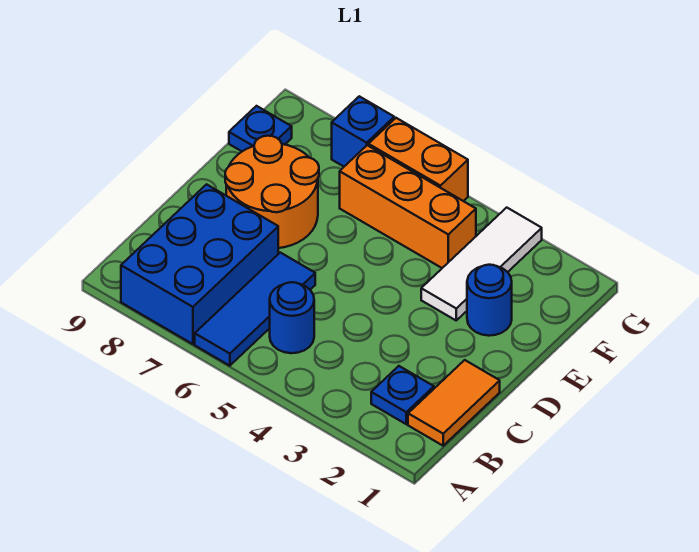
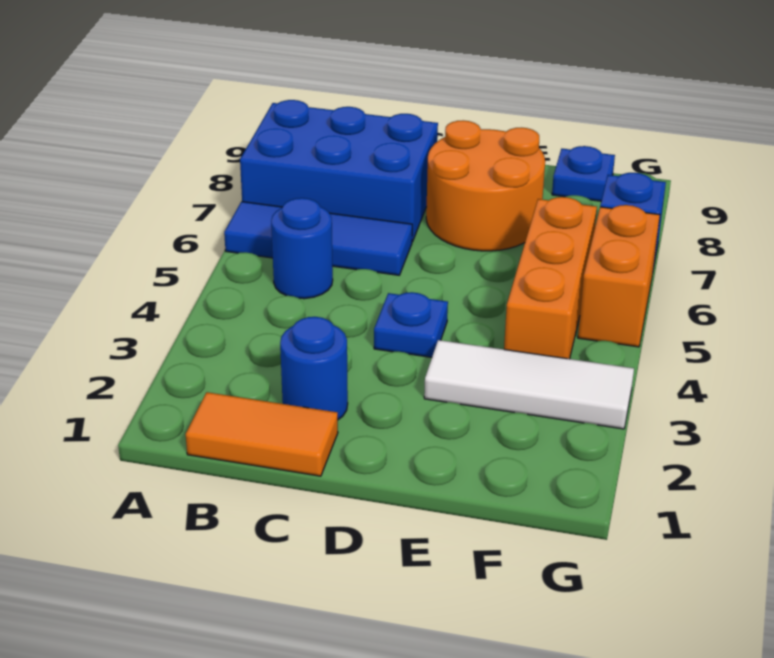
blue plate B2 level 1 -> blue plate D4 level 1
blue round brick E2 level 1 -> blue round brick C2 level 1

